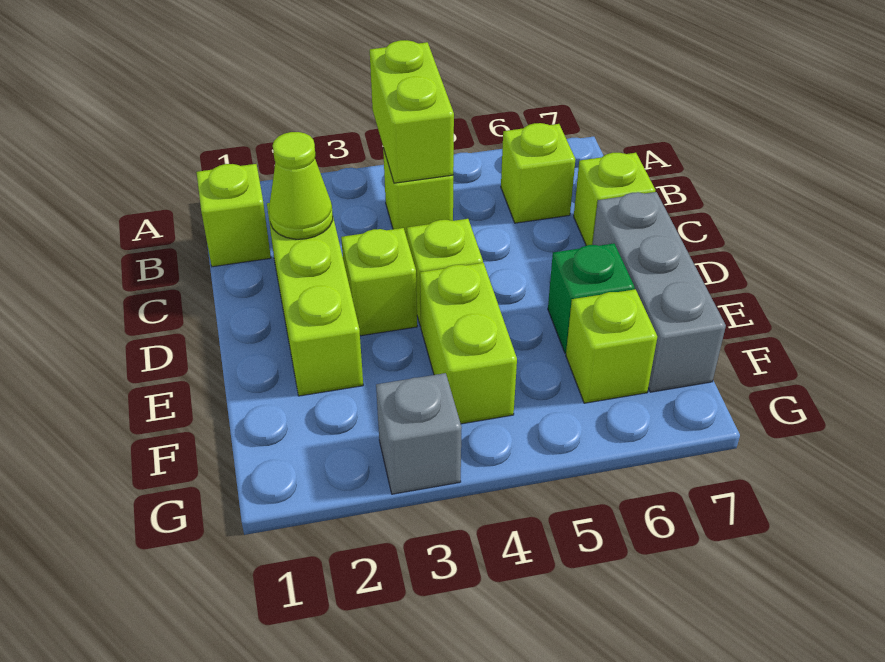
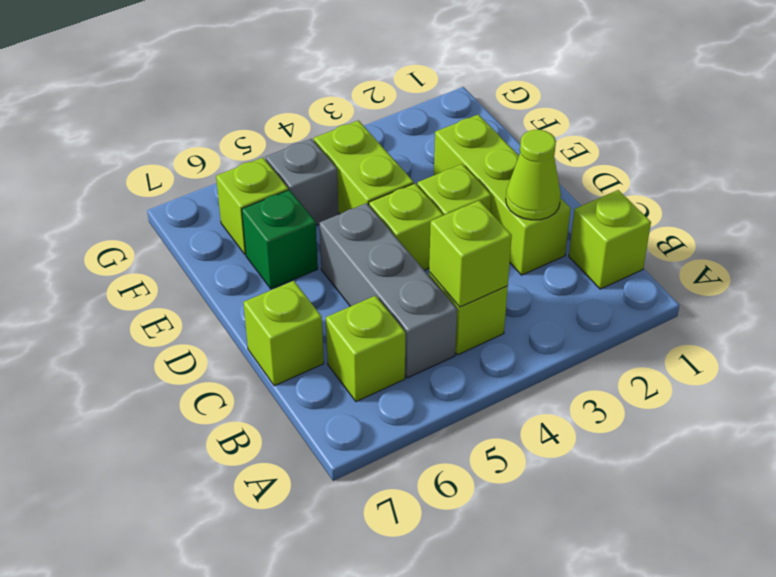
lime brick A4:B4 level 2 -> lime brick B4 level 2
grey brick D7:F7 level 1 -> grey brick B5:D5 level 1
grey brick G3 level 1 -> grey brick F5 level 1

